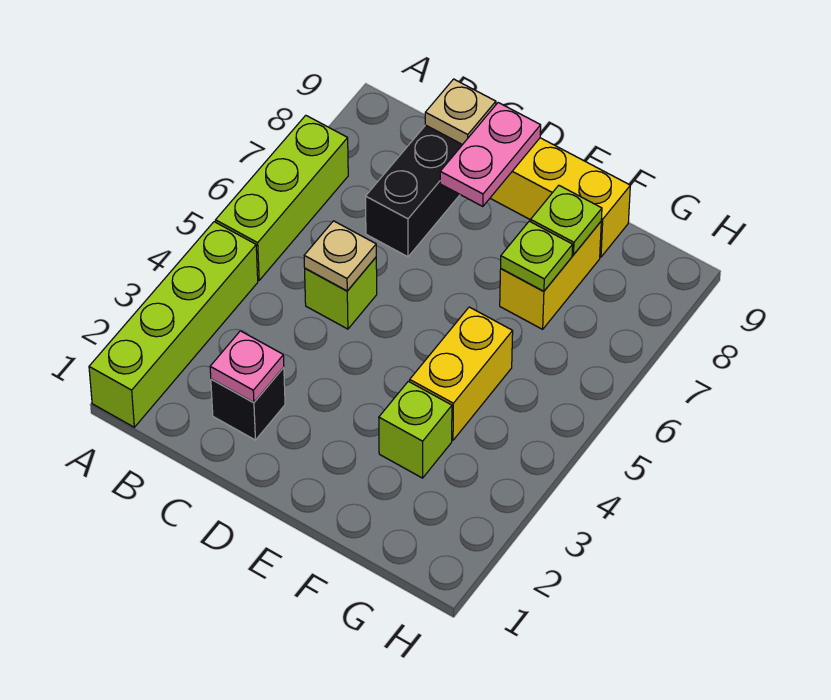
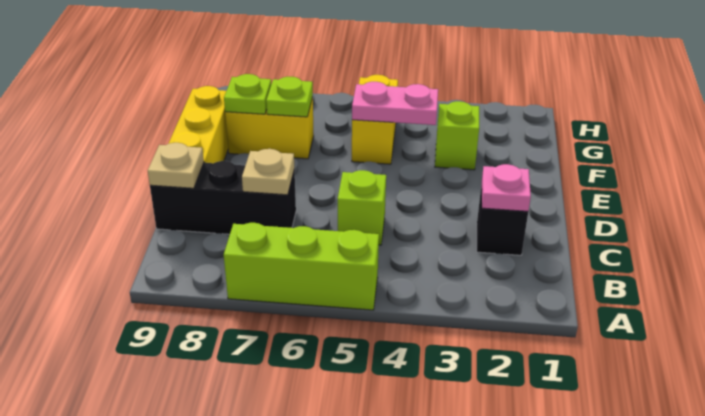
lime brick A1:A4 level 1 -> none
tan plate C5 level 2 -> tan plate C7 level 2
pink plate D8:D9 level 2 -> pink plate F4:F5 level 2
yellow brick F4:F5 level 1 -> yellow brick F5:G5 level 1

